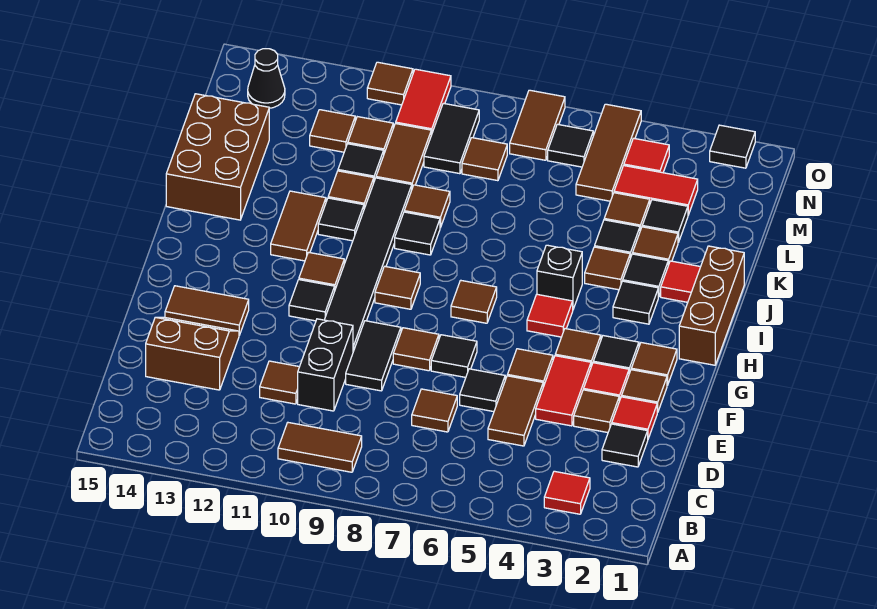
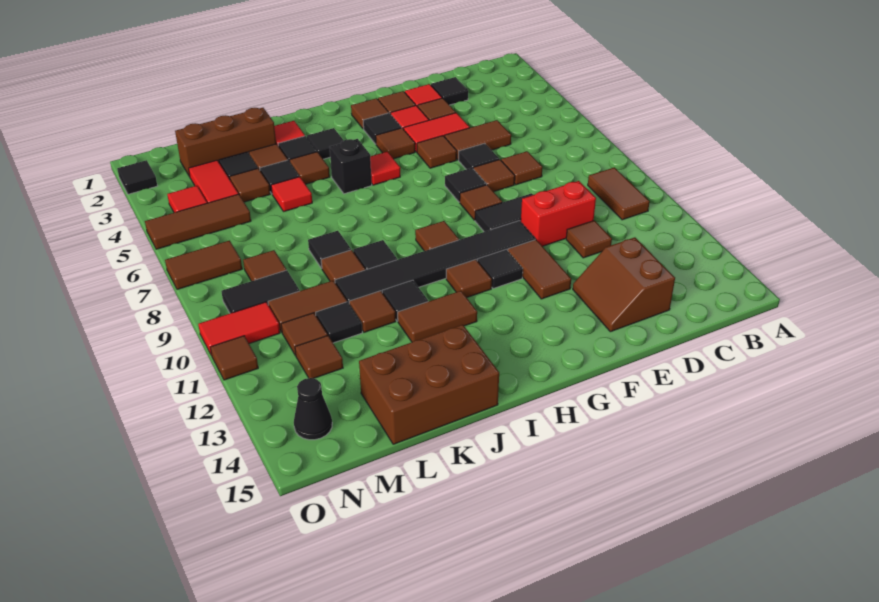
red tile B3 level 1 -> red tile K5 level 1
black brick D10:E10 level 1 -> red brick D10:E10 level 1
brown tile F13:F14 level 1 -> brown tile F11:F12 level 1
brown brick H1:J1 level 1 -> brown brick K2:M2 level 1
brown tile H7 level 1 -> brown tile E7 level 1
black tile N6 level 1 -> black tile K8 level 1

